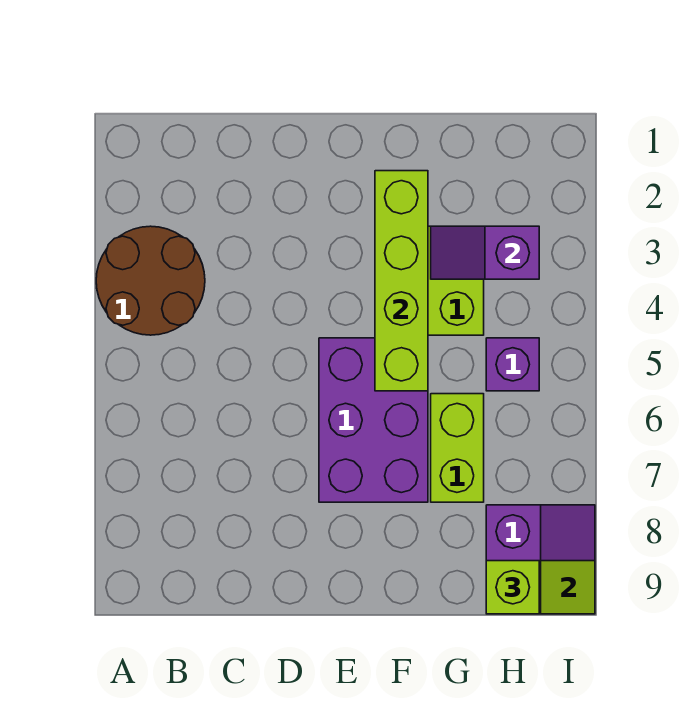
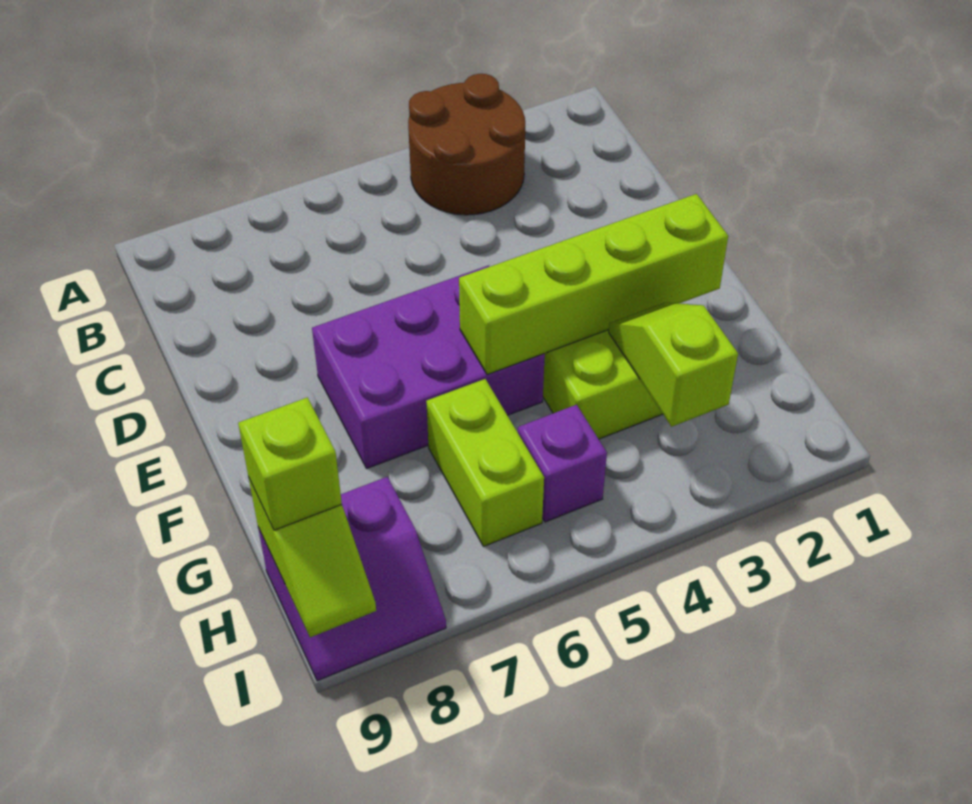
purple slope G3:H3 level 2 top H -> lime slope G3:H3 level 2 top H
lime brick G6:G7 level 1 -> lime brick G6:H6 level 1

